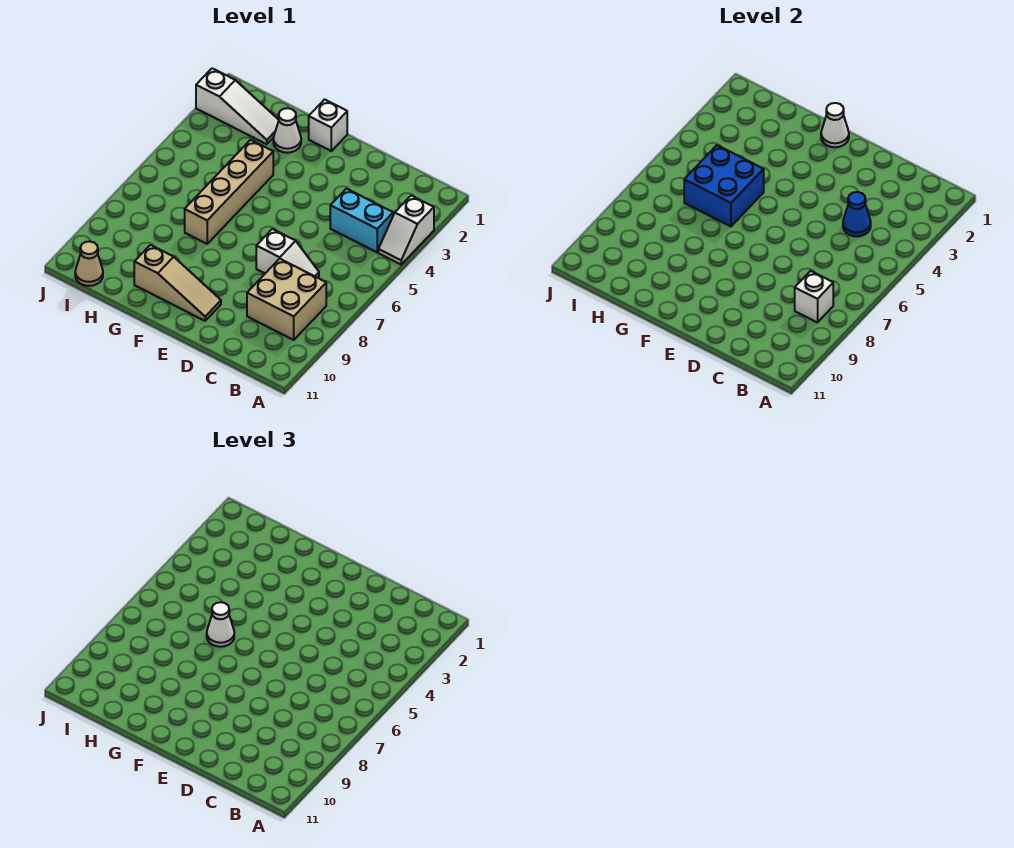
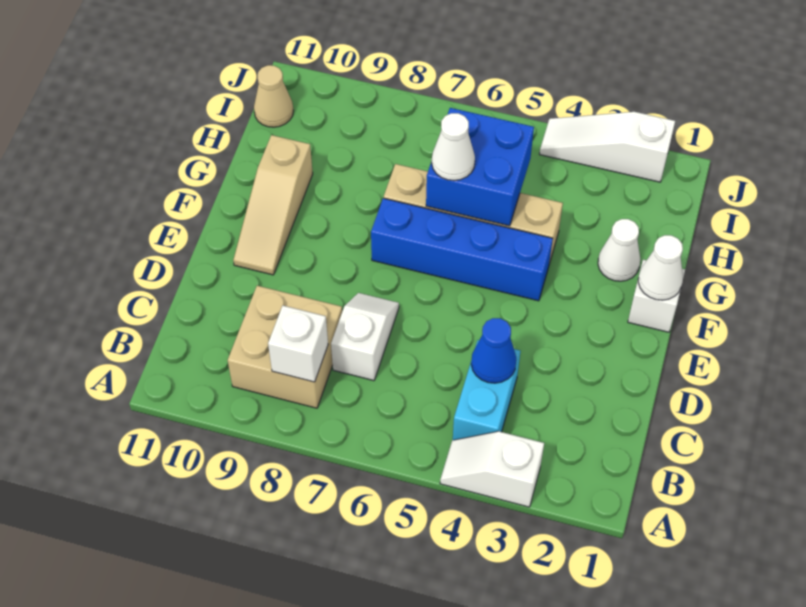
white slope C7:D7 level 1 top D -> white slope C7:D7 level 1 top C
none -> blue brick F4:F7 level 1
white slope H2:J2 level 1 top J -> white slope J2:J4 level 1 top 2

